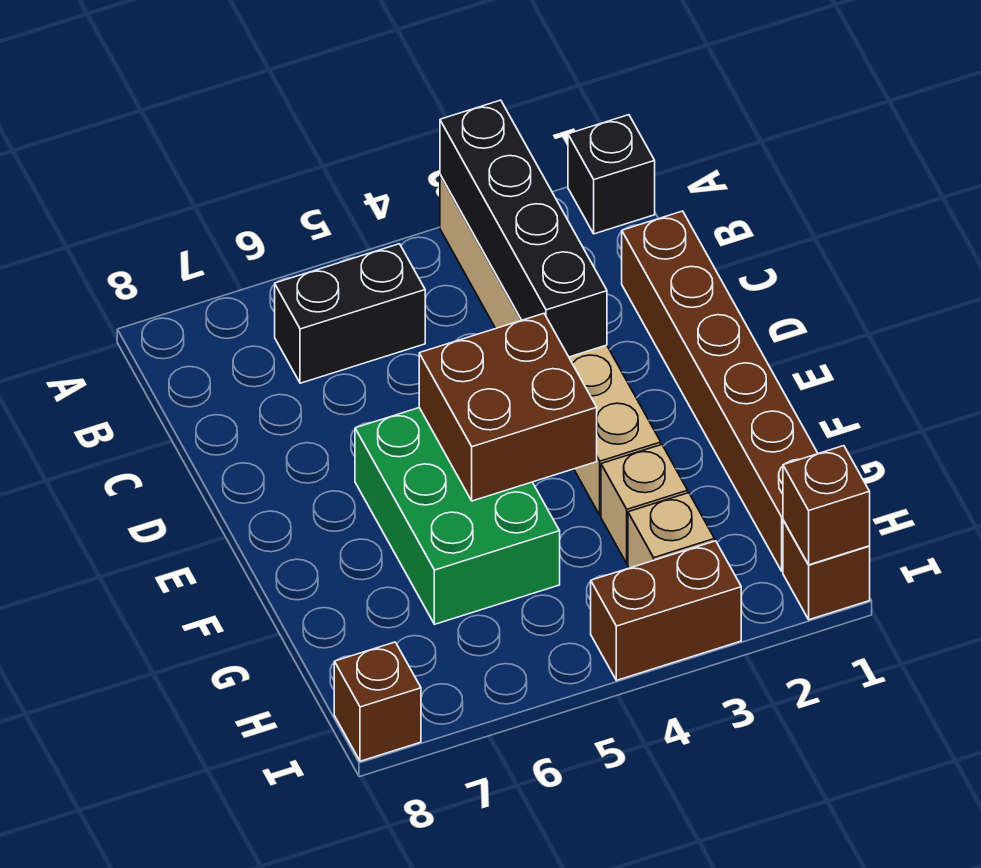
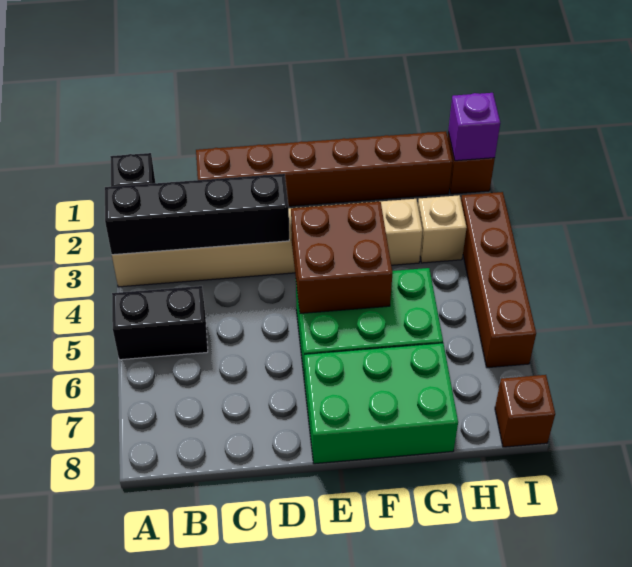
black brick B5:B6 level 1 -> black brick A5:B5 level 1
none -> green brick E7:G8 level 1
brown brick I1 level 2 -> purple brick I1 level 2
brown brick I3:I4 level 1 -> brown brick I3:I6 level 1

